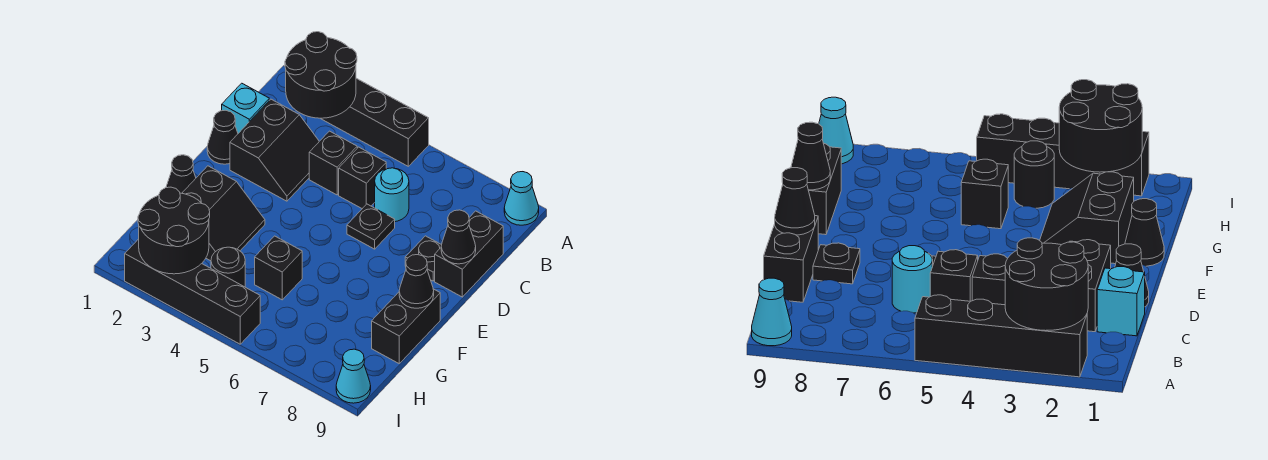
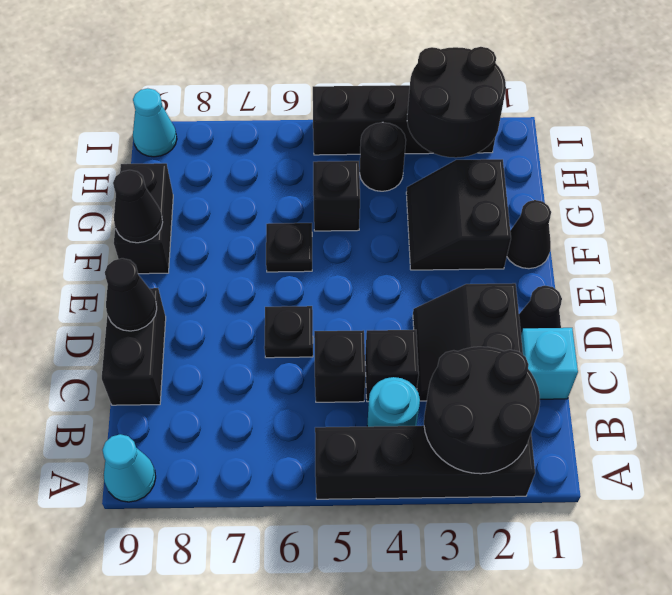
cyan round brick C6 level 1 -> cyan round brick B4 level 1
black plate D8 level 1 -> black plate F6 level 1

